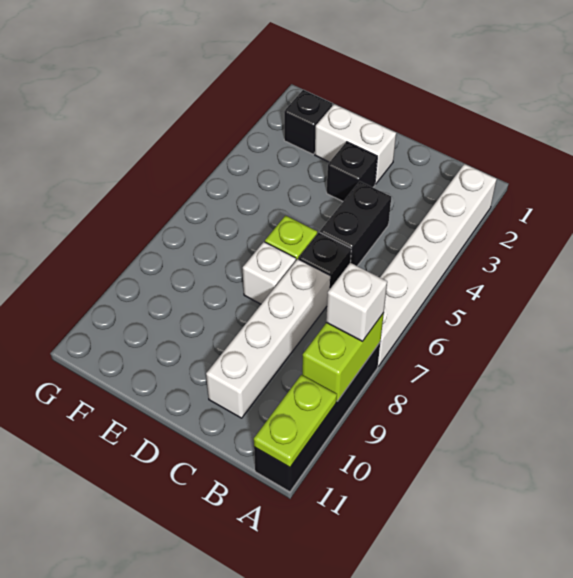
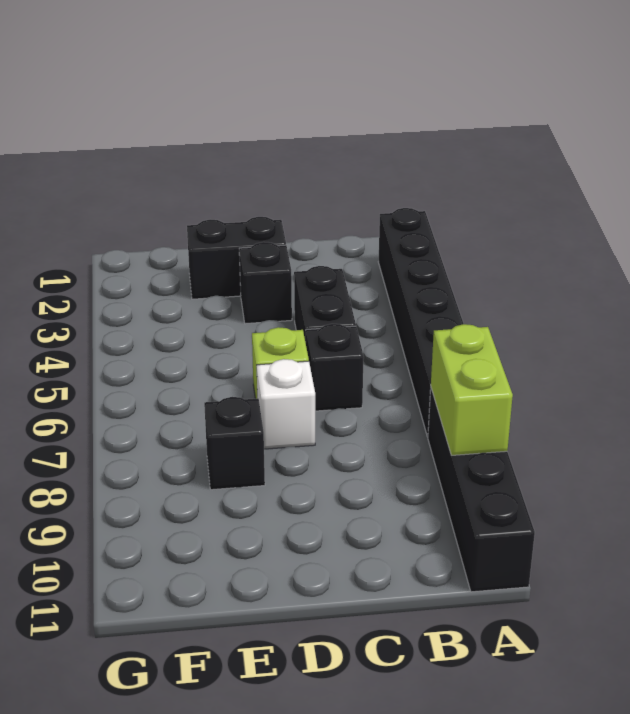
white brick A2:A7 level 1 -> black brick A2:A7 level 1
white brick A8 level 3 -> none
lime plate A10:A11 level 2 -> none
white brick C7:C10 level 1 -> none
white brick D2:E2 level 1 -> black brick D2:E2 level 1
black brick F2 level 1 -> black brick E8 level 1

